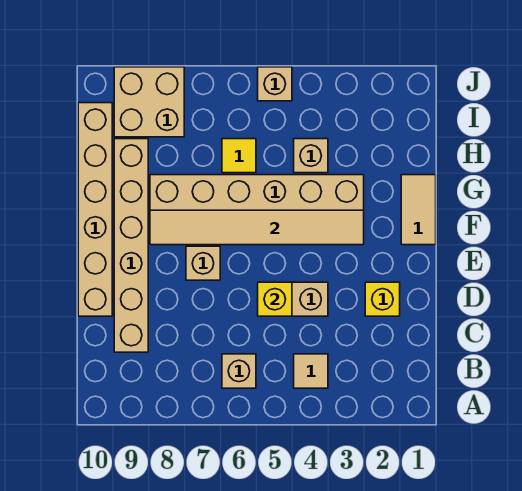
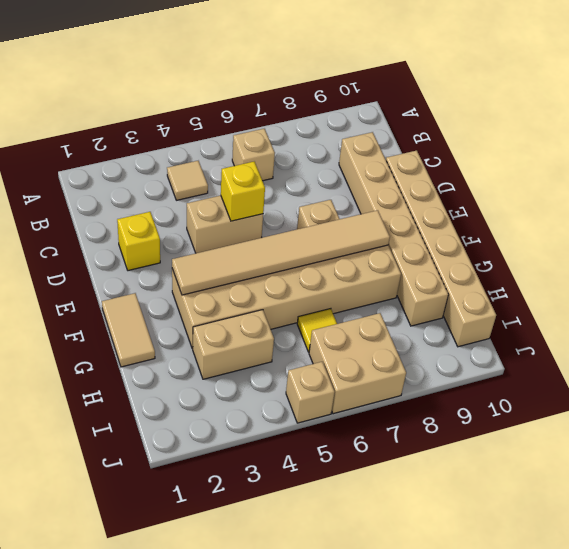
tan brick H4 level 1 -> tan brick H3:H4 level 1
tan brick I8:J9 level 1 -> tan brick I6:J7 level 1

